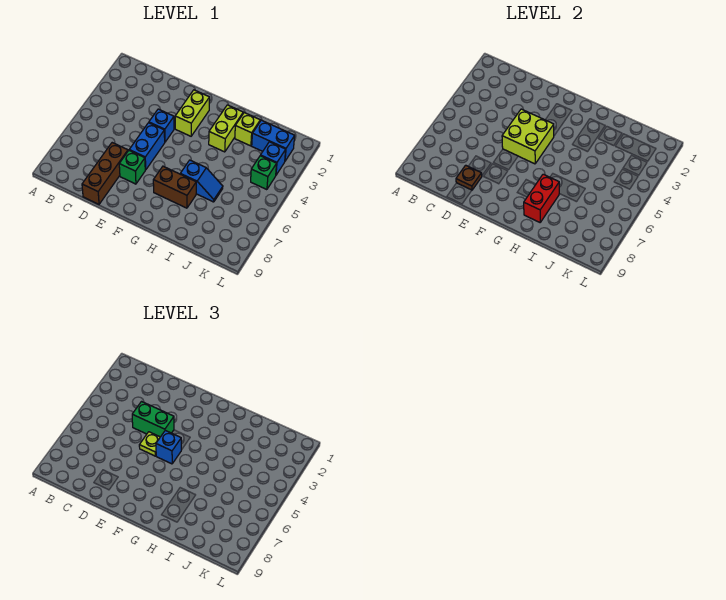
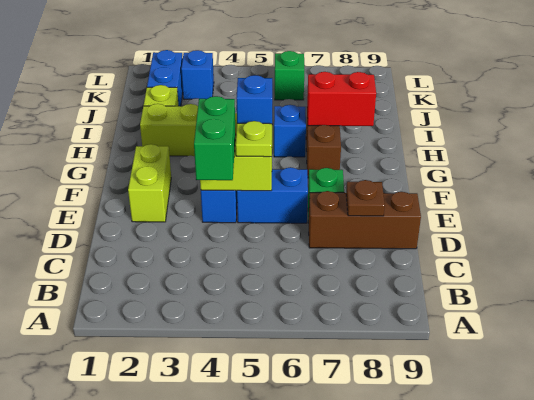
lime brick F2:F3 level 1 -> lime brick E2:F2 level 1
green brick K4 level 1 -> green brick K6 level 1

